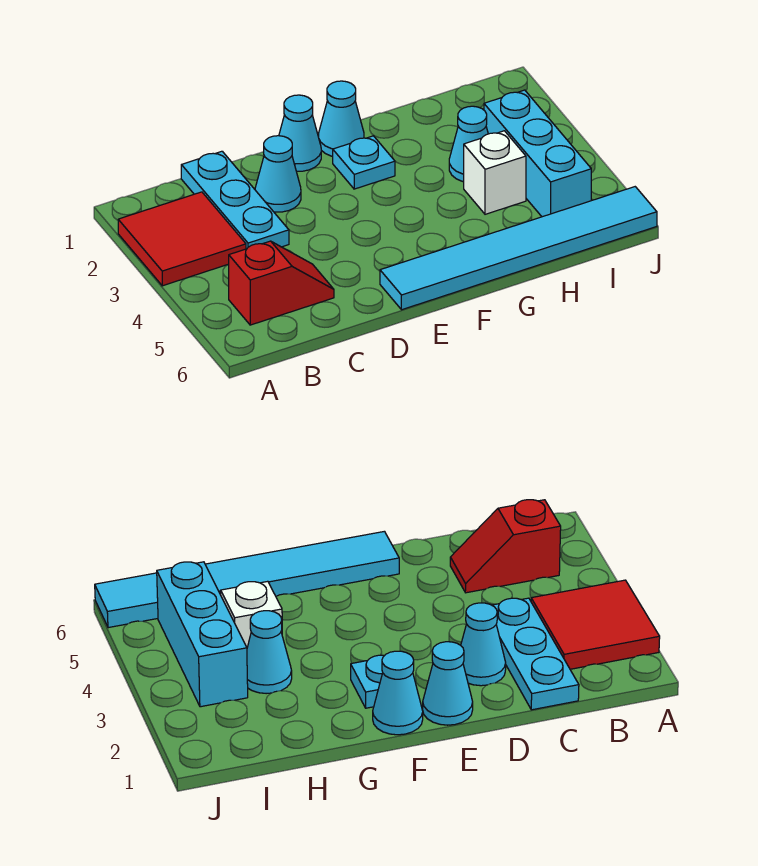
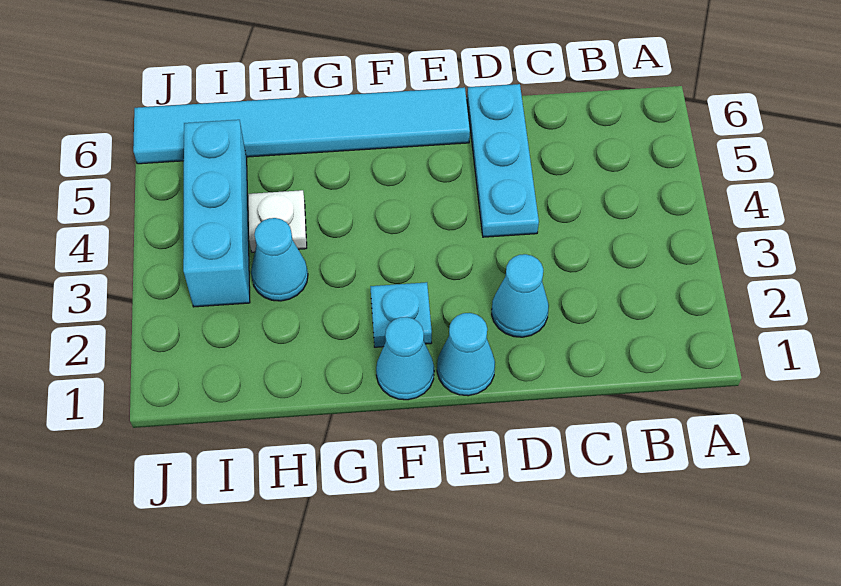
red tile A2:B3 level 1 -> none
red slope B5:C5 level 1 top B -> none
cyan plate C1:C3 level 1 -> cyan plate D4:D6 level 1
white brick H4 level 1 -> white plate H4 level 1

